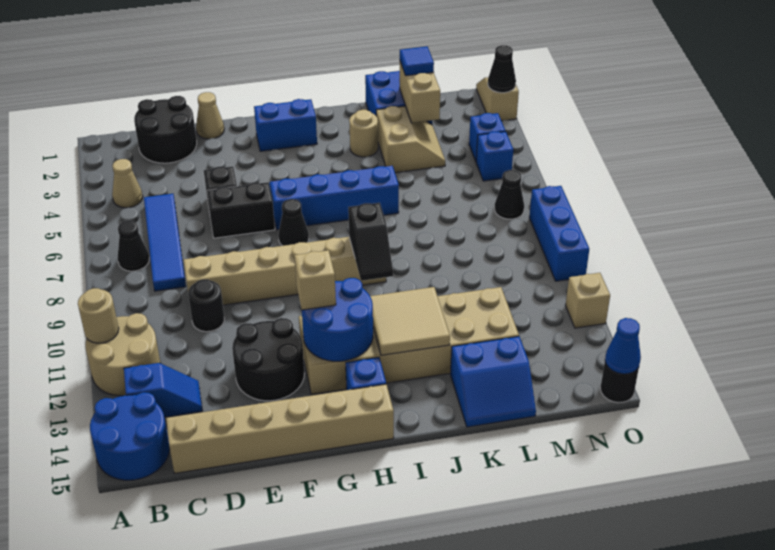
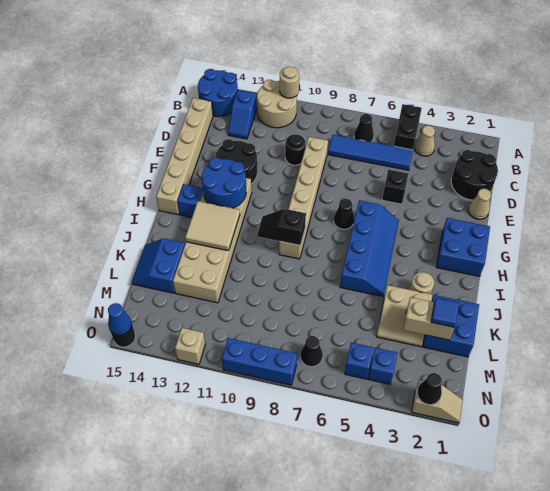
black brick E6:F6 level 1 -> black brick A5:B5 level 1
blue brick G2:H2 level 1 -> blue brick G1:H2 level 1
tan brick G12 level 3 -> none

